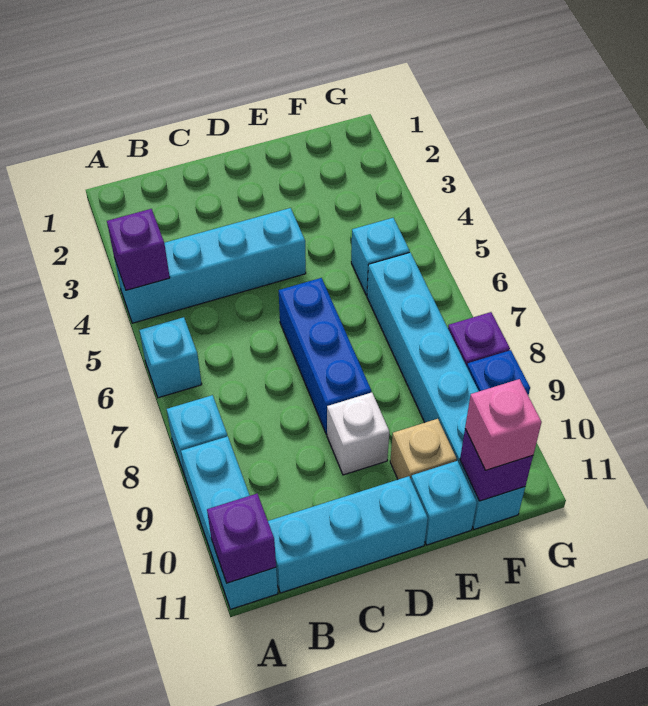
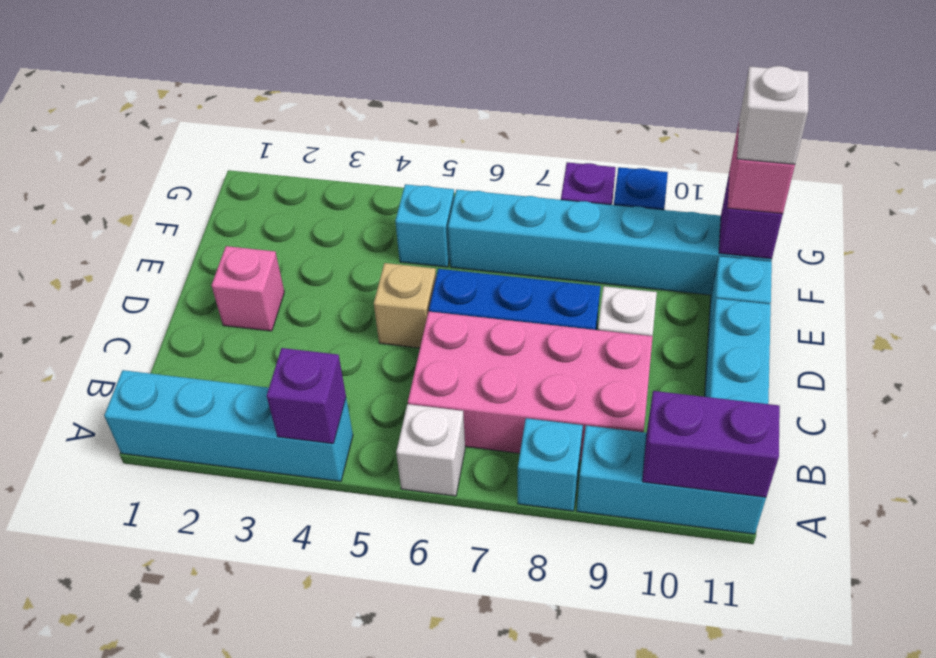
cyan brick A4:D4 level 1 -> cyan brick A1:A4 level 1
cyan brick A6 level 1 -> white brick A6 level 1
purple brick A11 level 2 -> purple brick A10:A11 level 2
none -> pink brick B6:C9 level 1
none -> pink brick D2 level 1
tan brick E10 level 1 -> tan brick D5 level 1
none -> white brick F11 level 4

